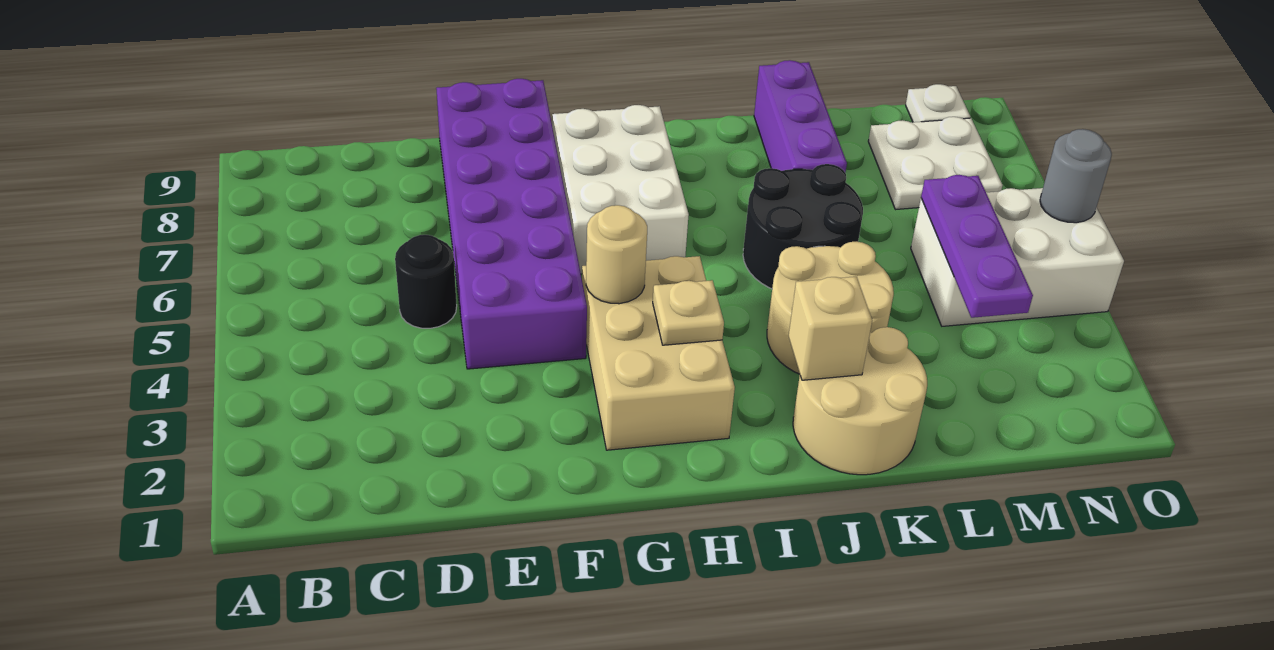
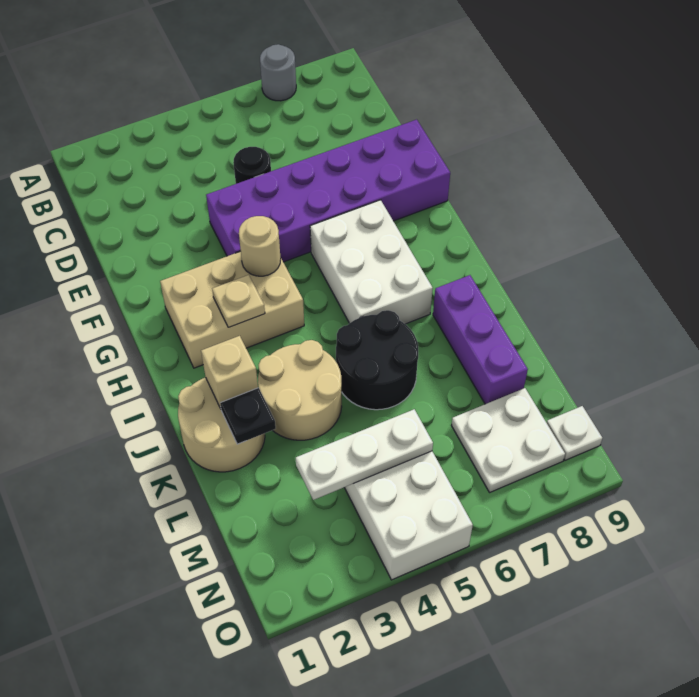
white brick G6:H8 level 1 -> white brick G6:I7 level 1
none -> black plate K2 level 2
purple brick K7:K9 level 1 -> purple brick J8:L8 level 1
purple plate M3:M5 level 2 -> white plate M3:M5 level 2
grey round brick O5 level 2 -> grey round brick A7 level 1

